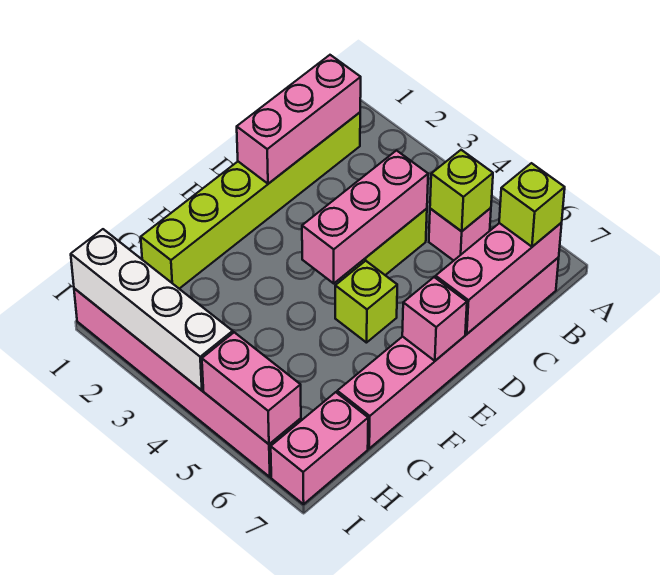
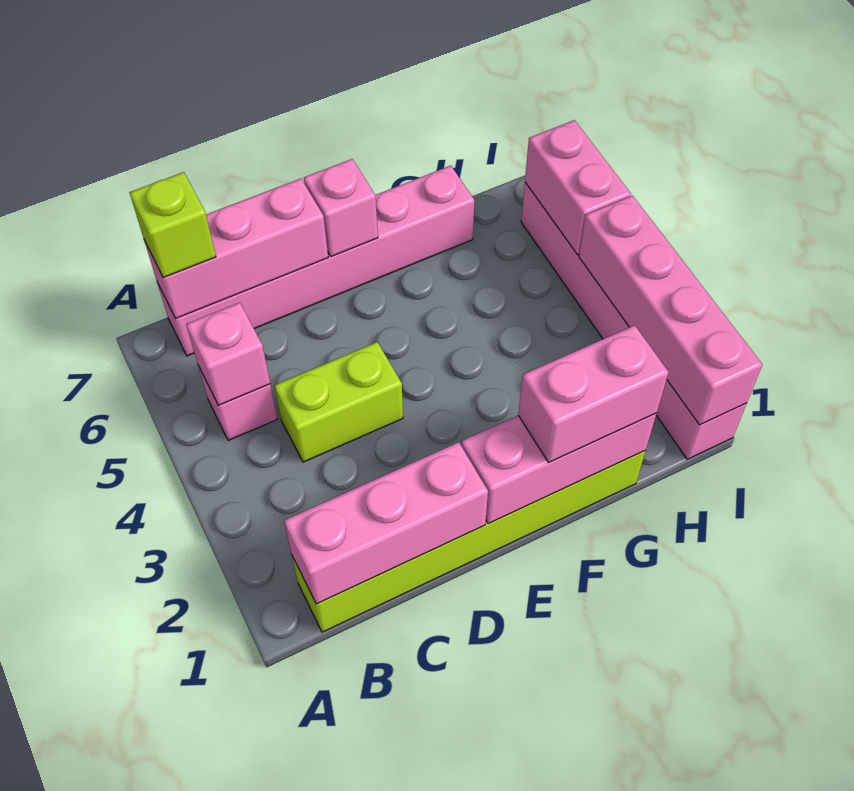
lime brick B5 level 2 -> pink brick B5 level 2
pink brick C4:E4 level 2 -> pink brick E1:G1 level 2
lime brick E5 level 1 -> none
pink brick H7:I7 level 1 -> pink brick F1:G1 level 3
white brick I1:I4 level 2 -> pink brick I1:I4 level 2

